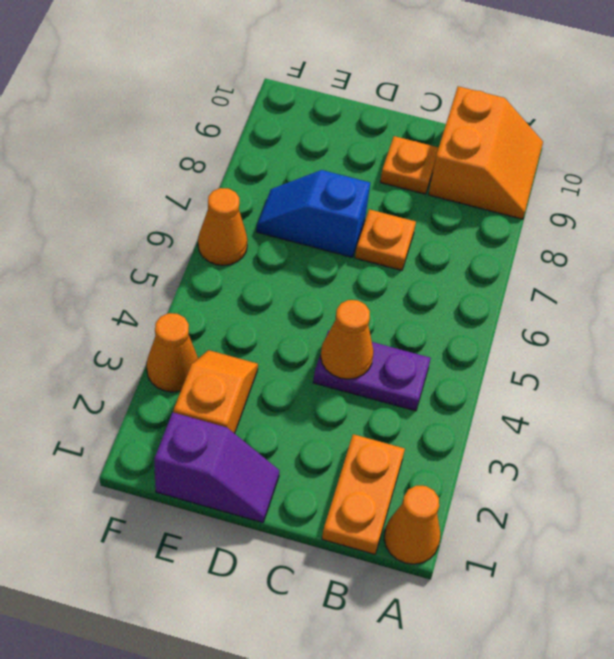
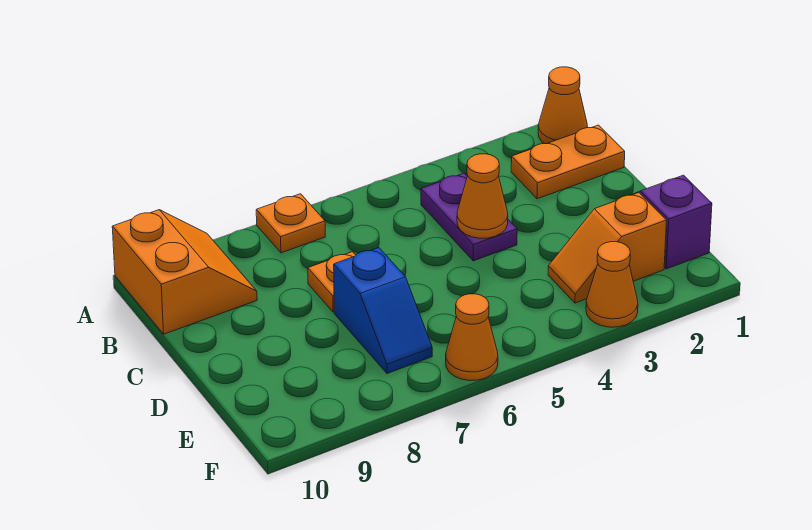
orange slope A9:B10 level 1 top B -> orange slope A9:B10 level 1 top 10
orange plate C9 level 1 -> orange plate A7 level 1

